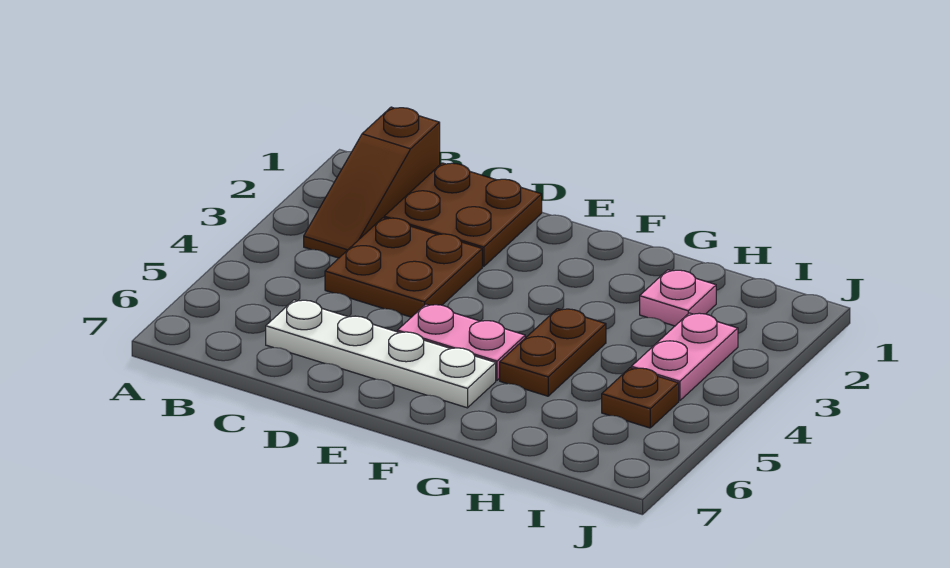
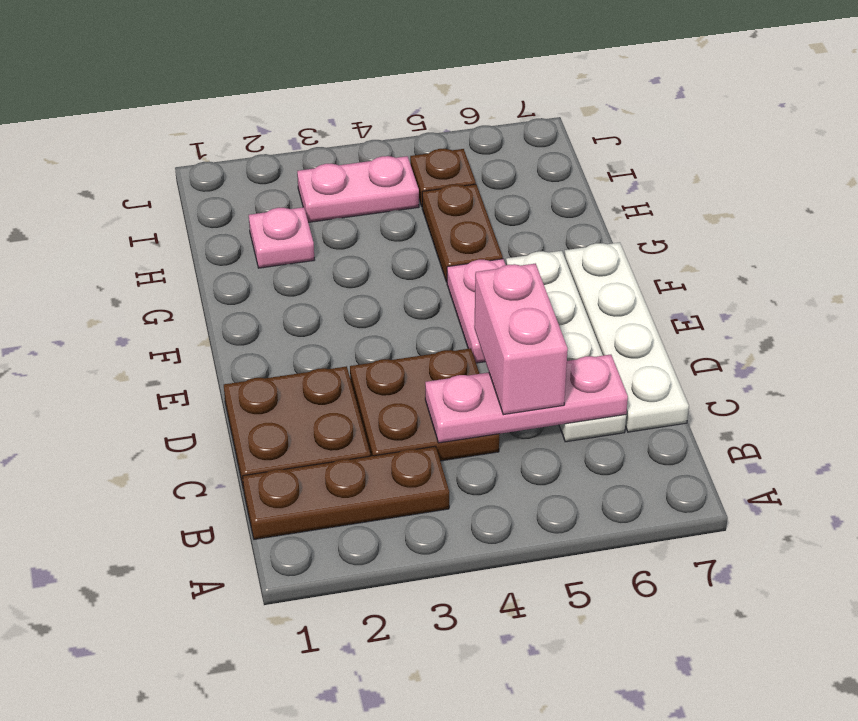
brown slope B1:B3 level 1 top 1 -> brown plate B1:B3 level 1
none -> pink plate C4:C6 level 2
none -> pink brick C5:D5 level 3
none -> white plate C7:F7 level 1
brown plate G4:G5 level 1 -> brown plate G5:H5 level 1

